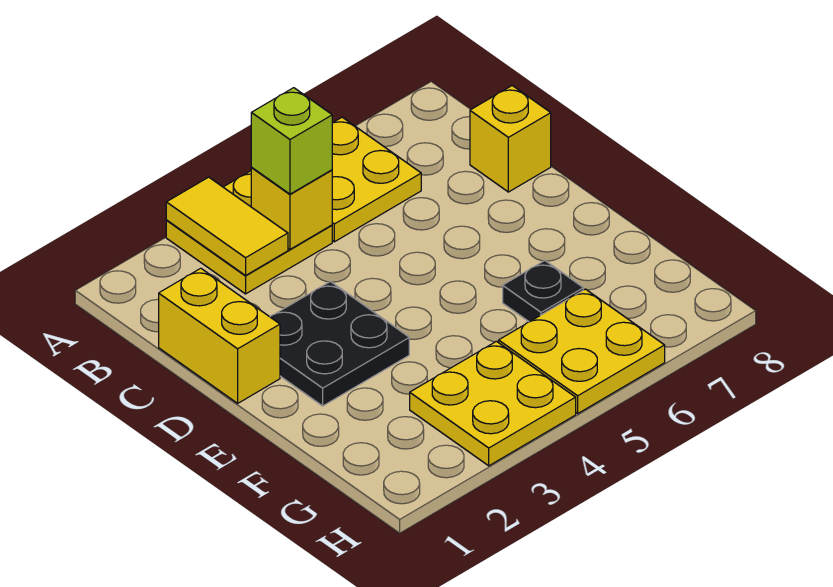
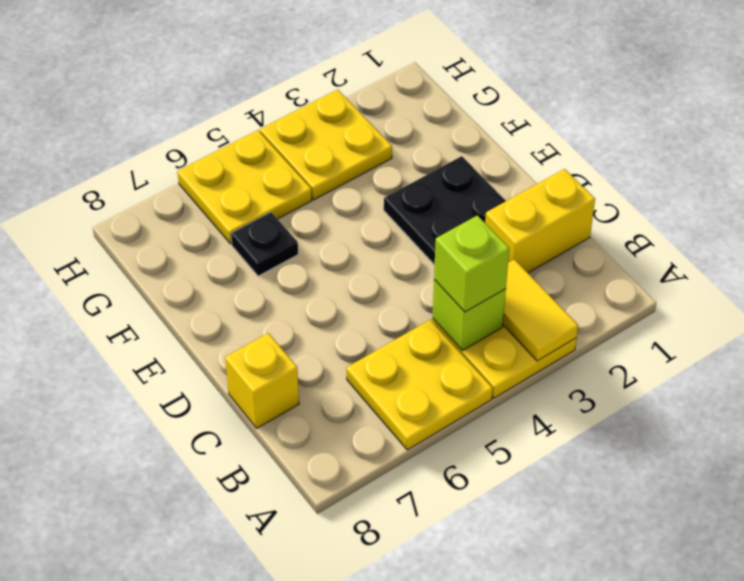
yellow brick B4 level 2 -> lime brick B4 level 2
yellow brick C1:D1 level 1 -> yellow brick C1:C2 level 1

